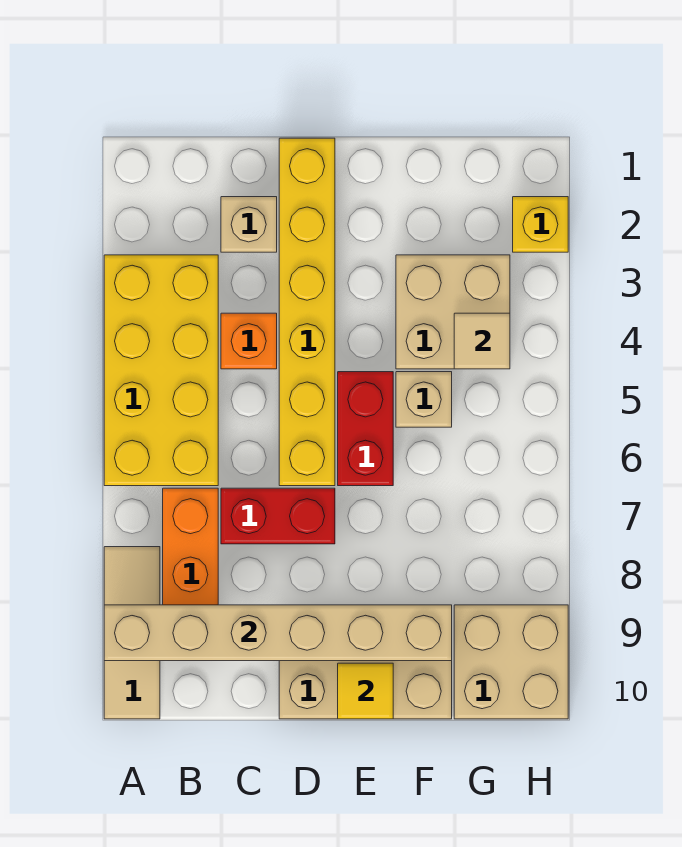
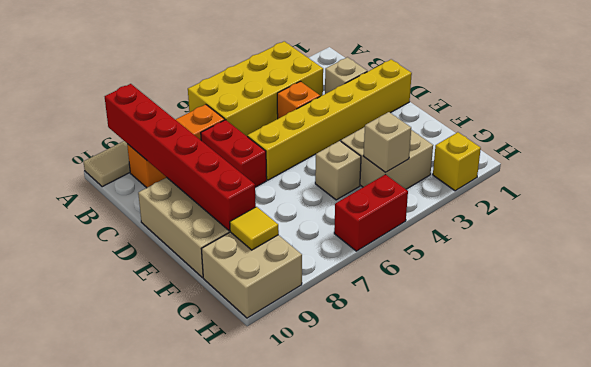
tan brick A9:F9 level 2 -> red brick A9:F9 level 2
red brick E5:E6 level 1 -> red brick H5:H6 level 1
yellow tile E10 level 2 -> yellow tile G9 level 2
tan tile G4 level 2 -> tan brick G4 level 2

